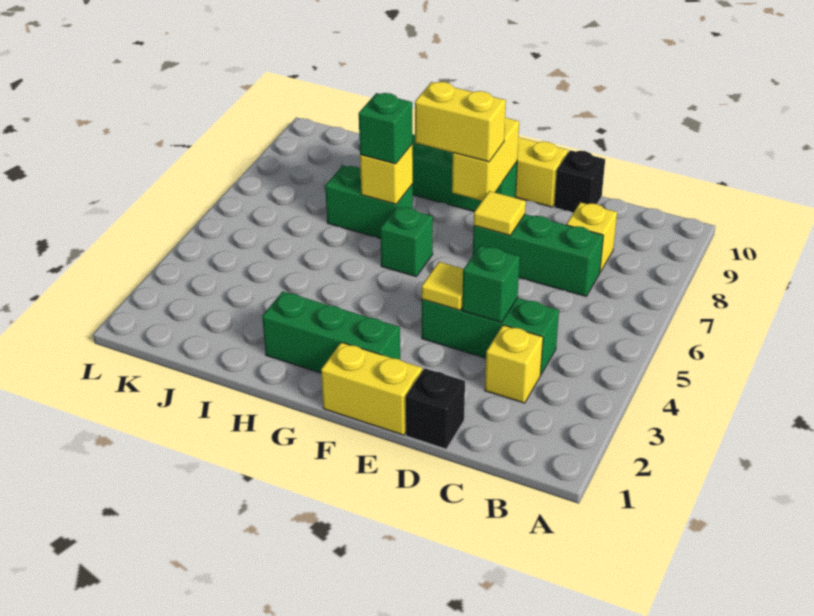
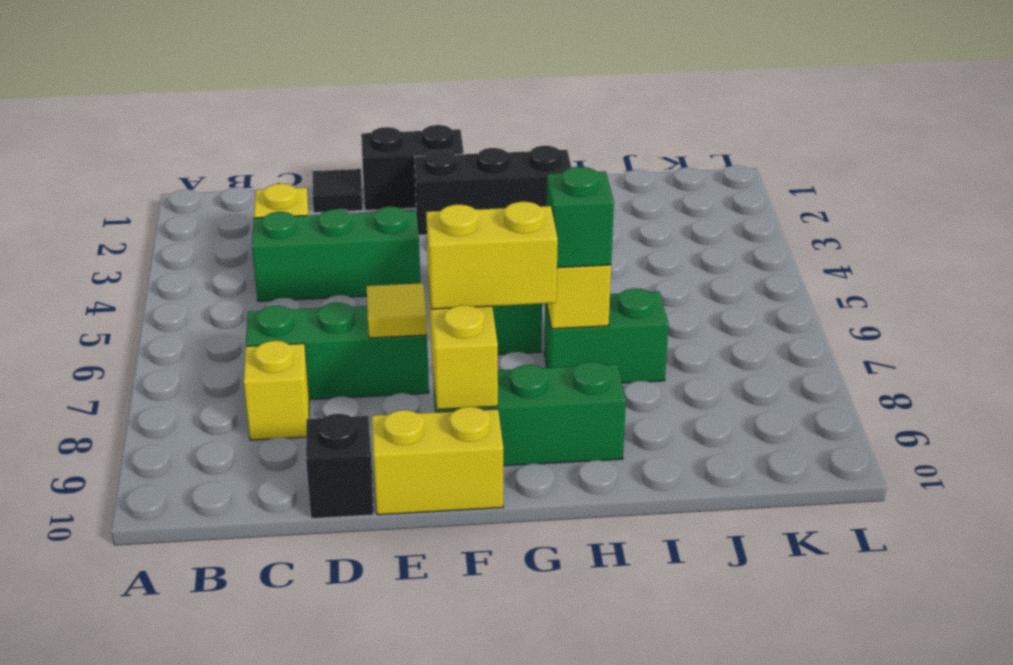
black brick D1 level 1 -> black tile D1 level 1
green brick D4 level 2 -> none
yellow brick E1:F1 level 1 -> black brick E1:F1 level 1
yellow tile E4 level 2 -> none
green brick F2:H2 level 1 -> black brick F2:H2 level 1

